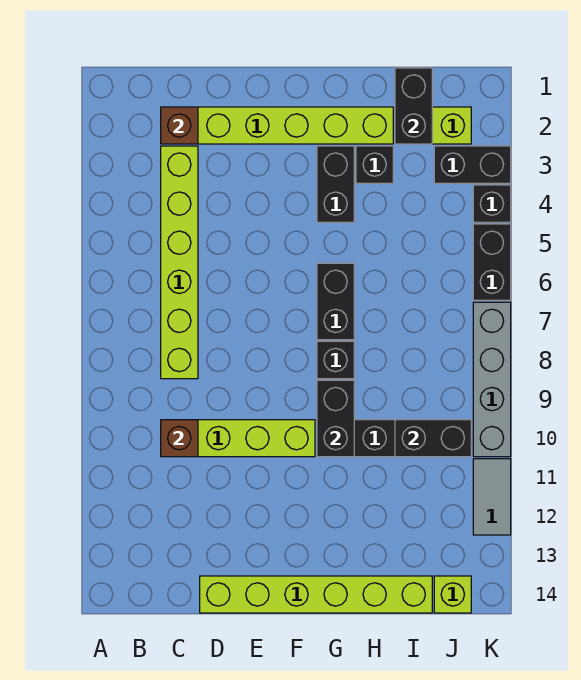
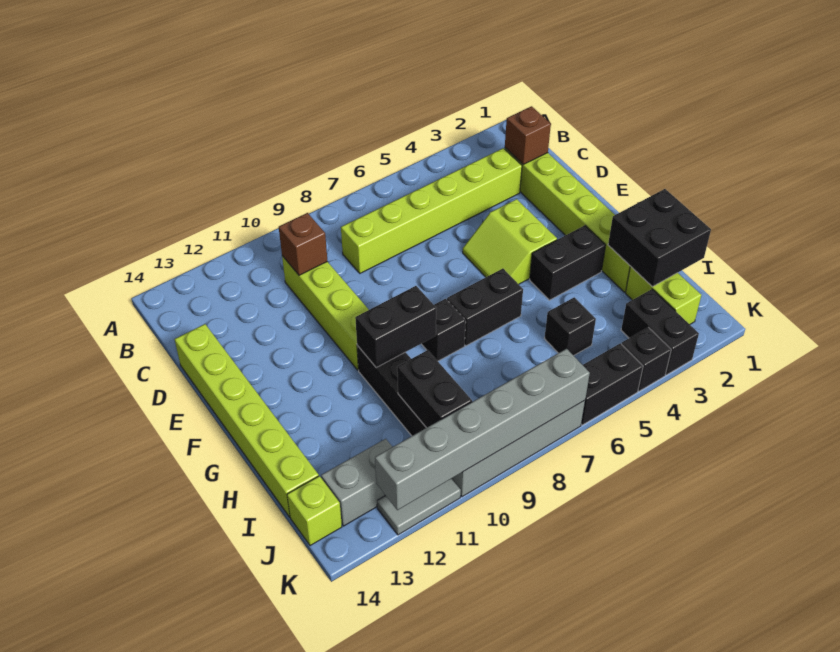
none -> lime slope E4:F5 level 1 top 4
black brick H3 level 1 -> black brick I5 level 1
black brick I1:I2 level 2 -> black brick H1:I2 level 2
none -> grey brick J12:J13 level 1
none -> grey brick K7:K12 level 2

